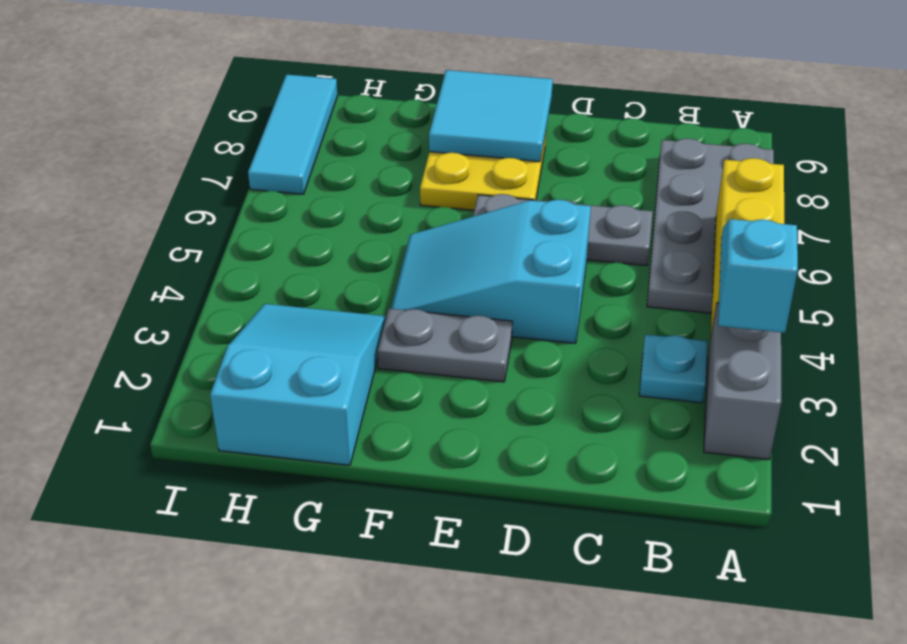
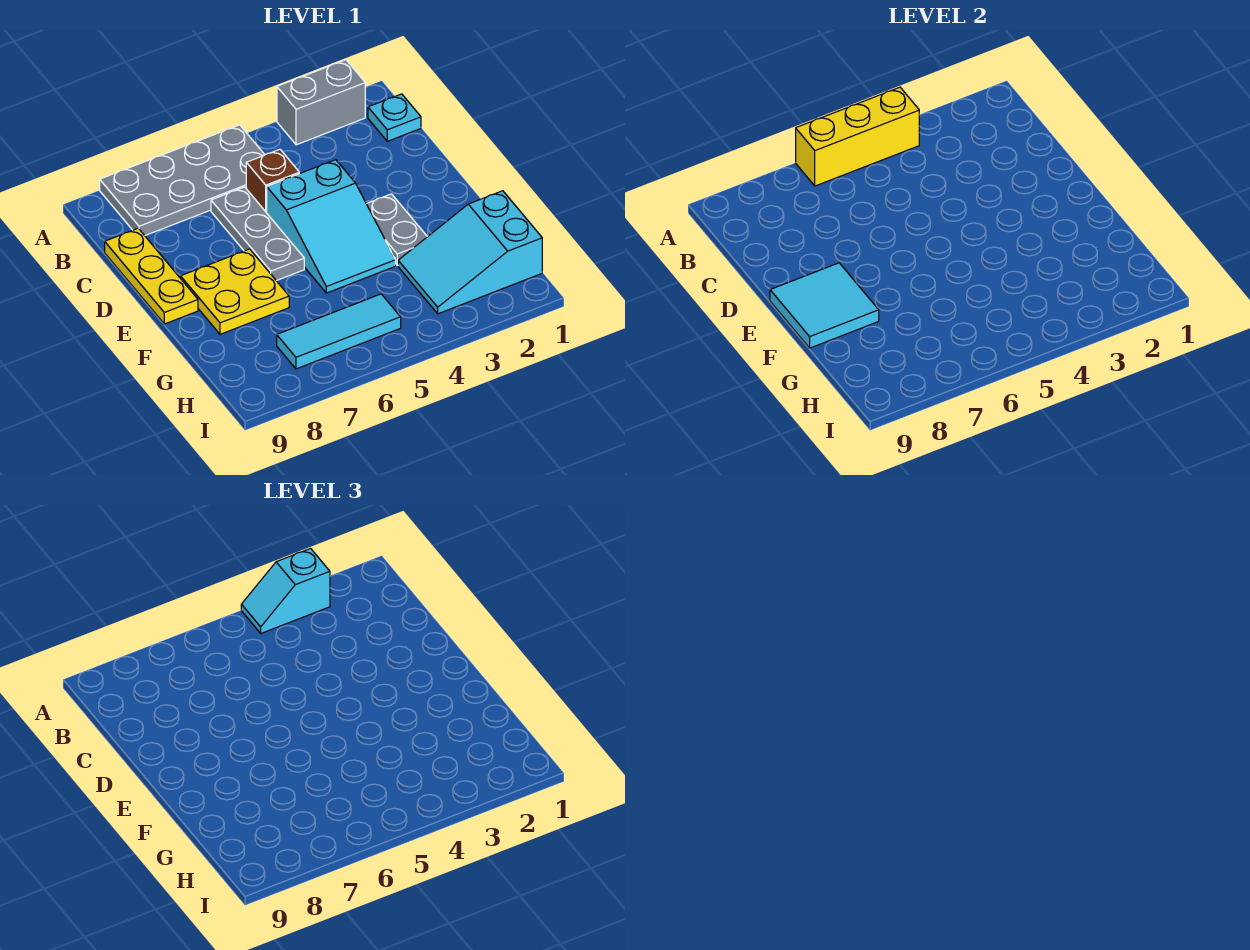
cyan plate B3 level 1 -> cyan plate B1 level 1
none -> brown brick C5 level 1
none -> yellow plate C9:E9 level 1
cyan tile I7:I9 level 1 -> cyan tile H5:H7 level 1

